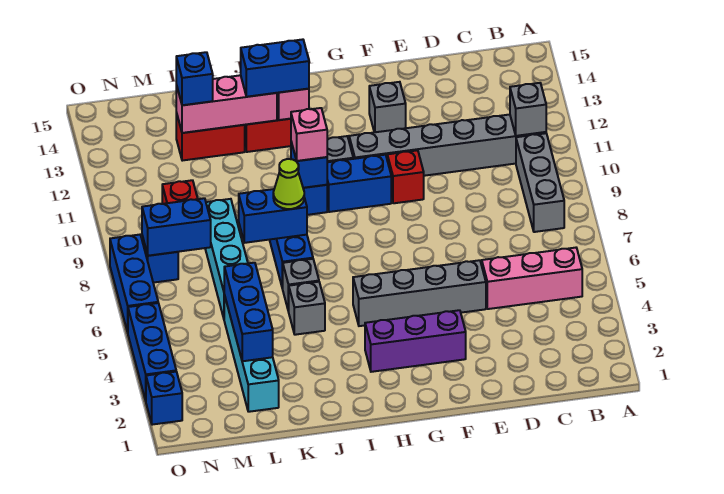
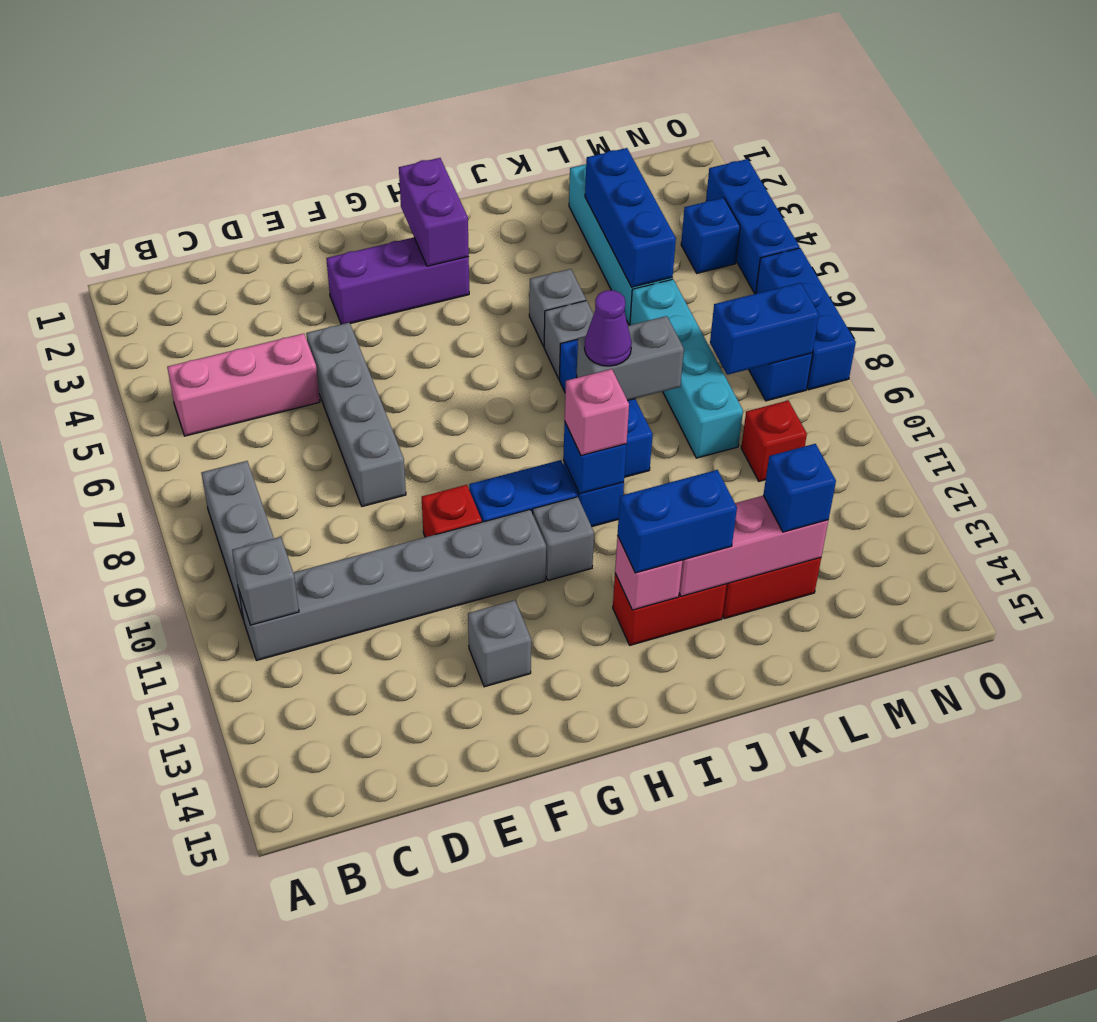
grey brick E5:H5 level 1 -> grey brick E5:E8 level 1
none -> purple brick H2:H3 level 2
blue brick J8:K8 level 2 -> grey brick J8:K8 level 2
lime cone J8 level 3 -> purple cone J8 level 3
blue brick O2 level 1 -> blue brick N4 level 1

